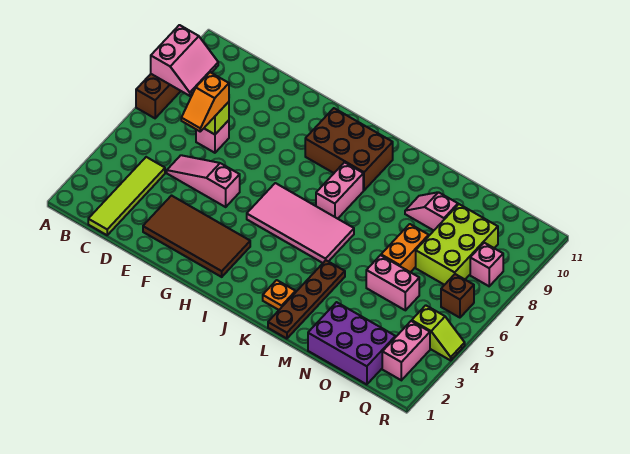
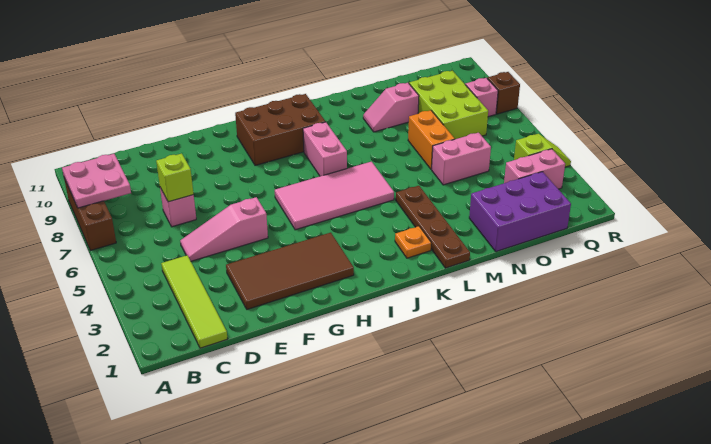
pink slope A8:B9 level 2 top A -> pink plate A8:B9 level 2
orange slope D6:D7 level 3 top 7 -> none
pink brick Q2:Q3 level 1 -> pink brick P3:Q3 level 1
brown brick Q6 level 1 -> brown brick R8 level 1

